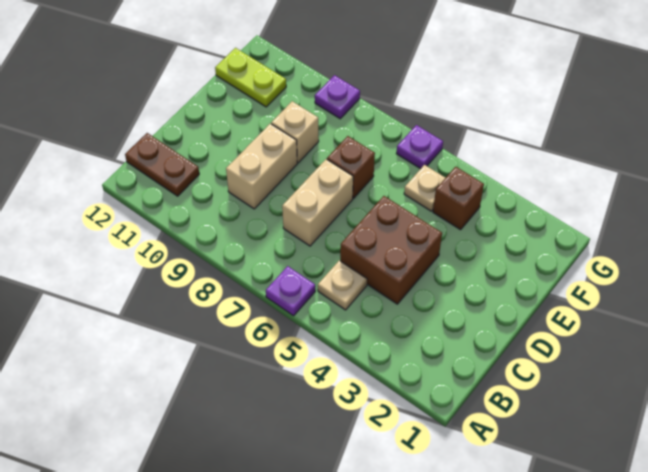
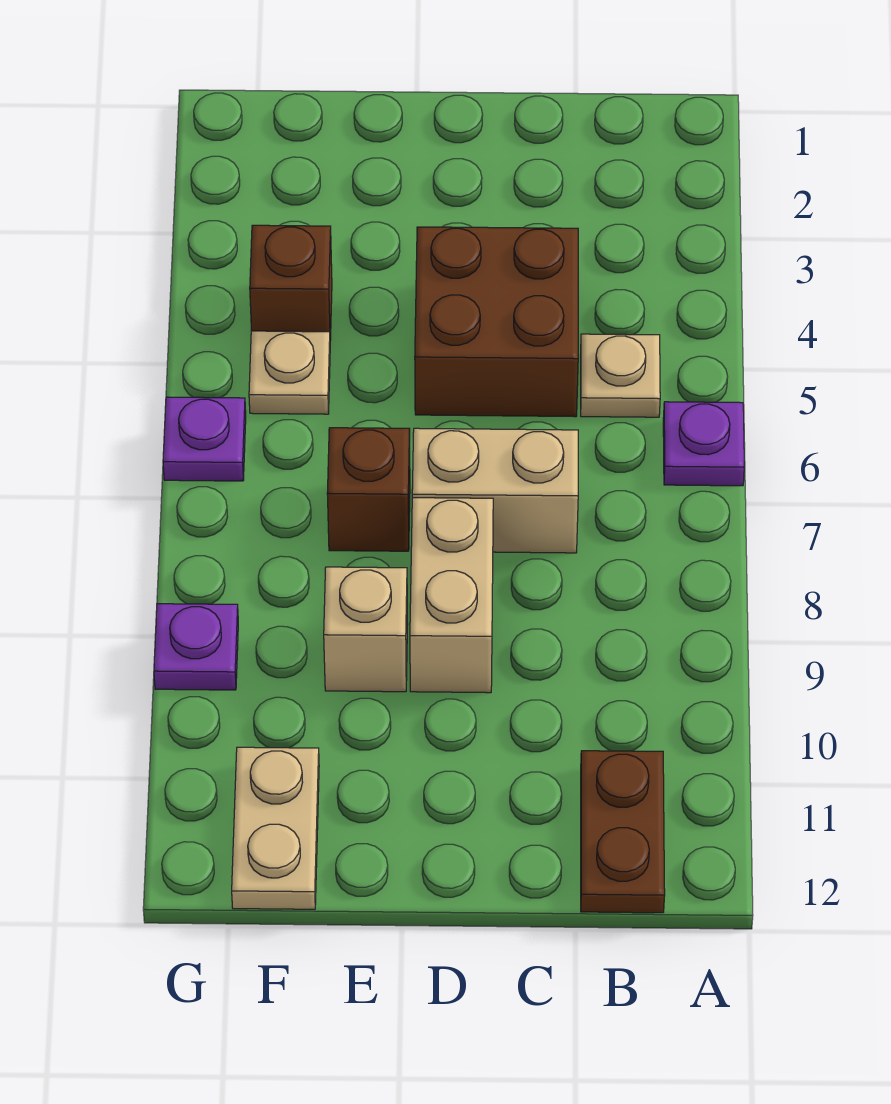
tan brick C9:D9 level 1 -> tan brick D8:D9 level 1
lime plate F11:F12 level 1 -> tan plate F11:F12 level 1

